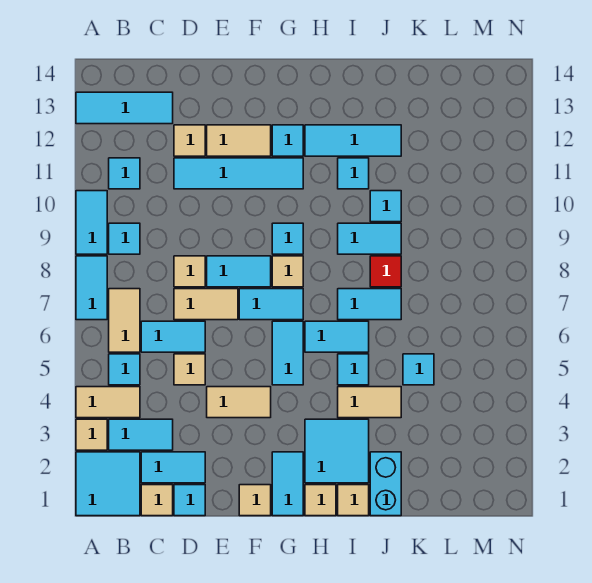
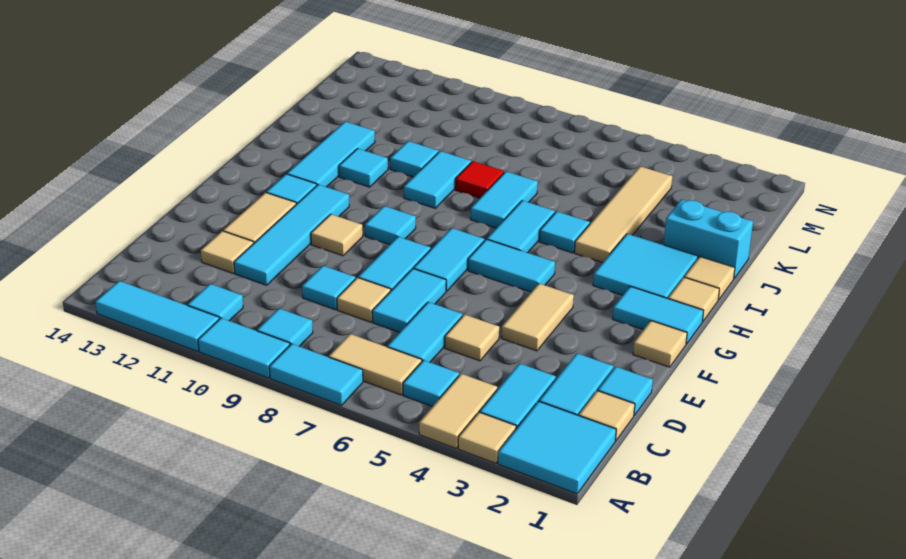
cyan tile A13:C13 level 1 -> cyan tile A11:A13 level 1
tan tile D7:E7 level 1 -> cyan tile D7:E7 level 1
tan tile G8 level 1 -> tan tile F10 level 1
tan tile I4:J4 level 1 -> tan tile I4:L4 level 1
cyan tile K5 level 1 -> cyan tile D9 level 1

